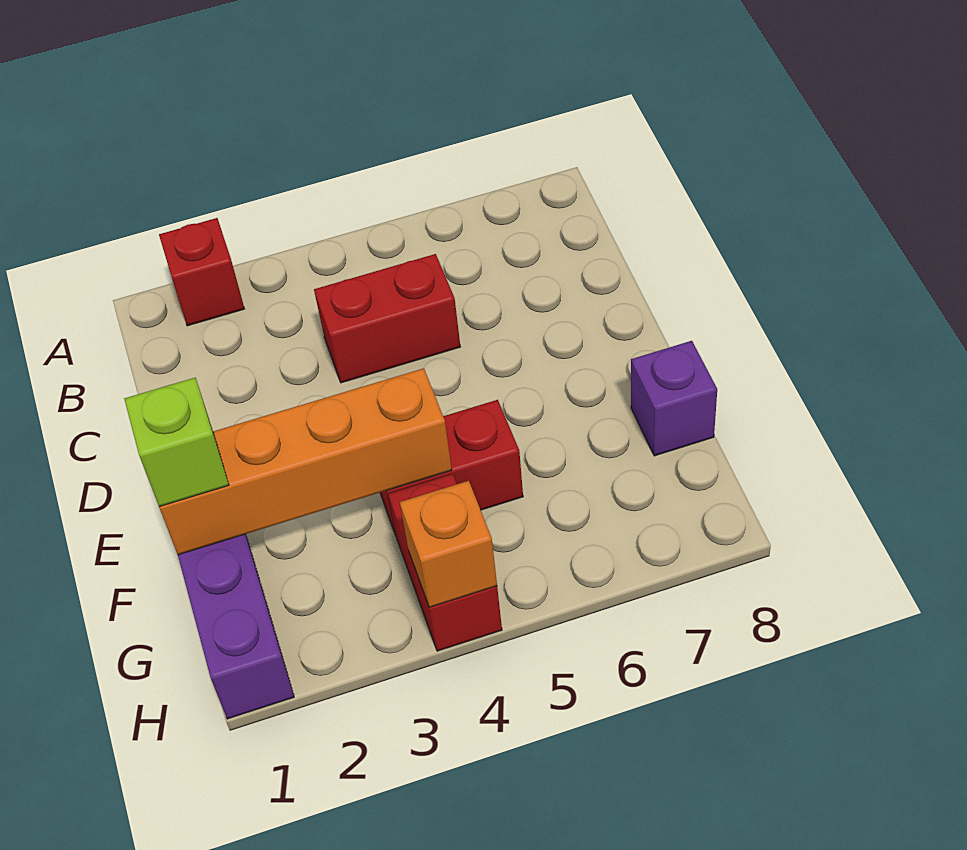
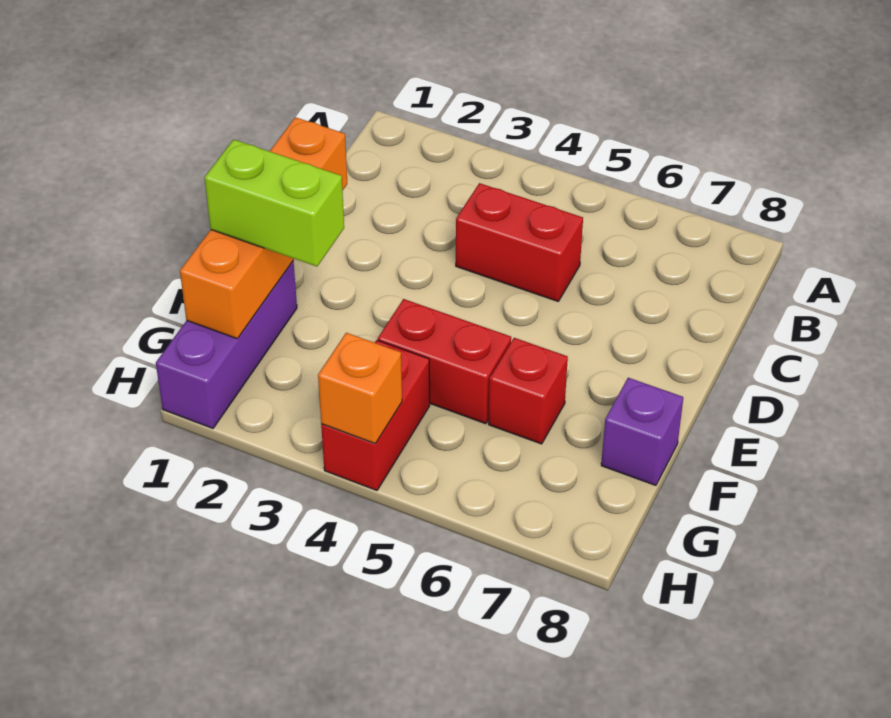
red brick A2 level 1 -> red brick F6 level 1
orange brick F1:F4 level 2 -> orange brick D1:G1 level 2
lime brick F1 level 3 -> lime brick F1:F2 level 3

